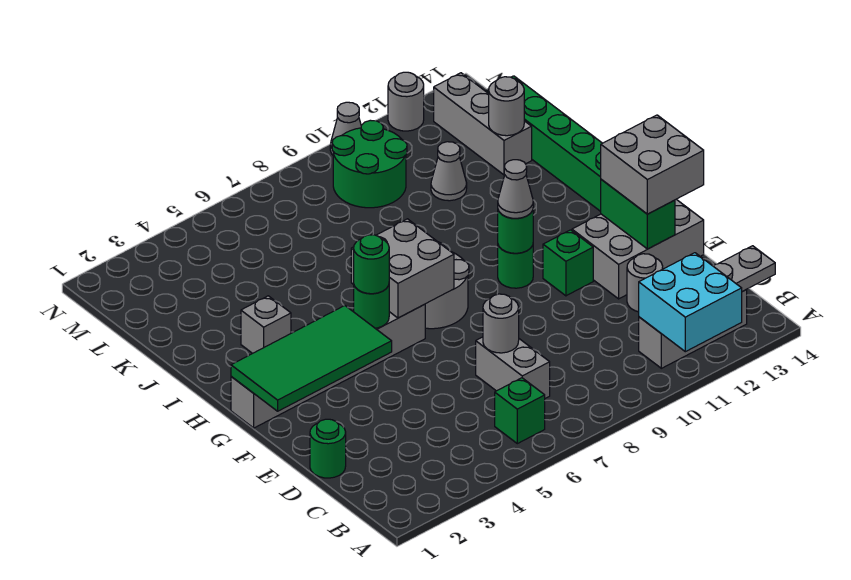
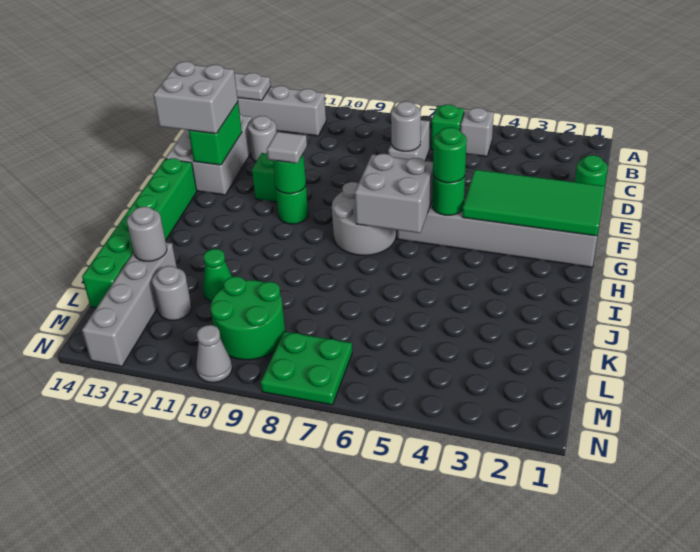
cyan brick A11:B12 level 2 -> none
grey brick E12:F14 level 1 -> grey brick D13:F14 level 1
grey cone G10 level 3 -> grey tile G10 level 3
grey brick I3 level 1 -> grey brick B5 level 1
grey cone K11 level 1 -> green cone K11 level 1
grey brick K13:M13 level 1 -> grey brick K13:N13 level 1
none -> green plate M7:N8 level 1
grey round brick N12 level 1 -> grey round brick L12 level 1

